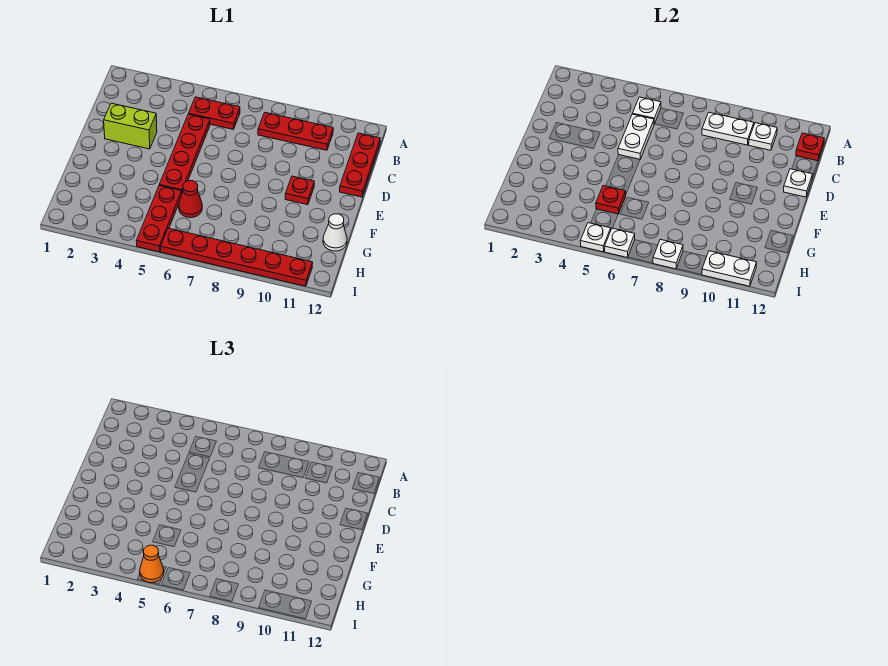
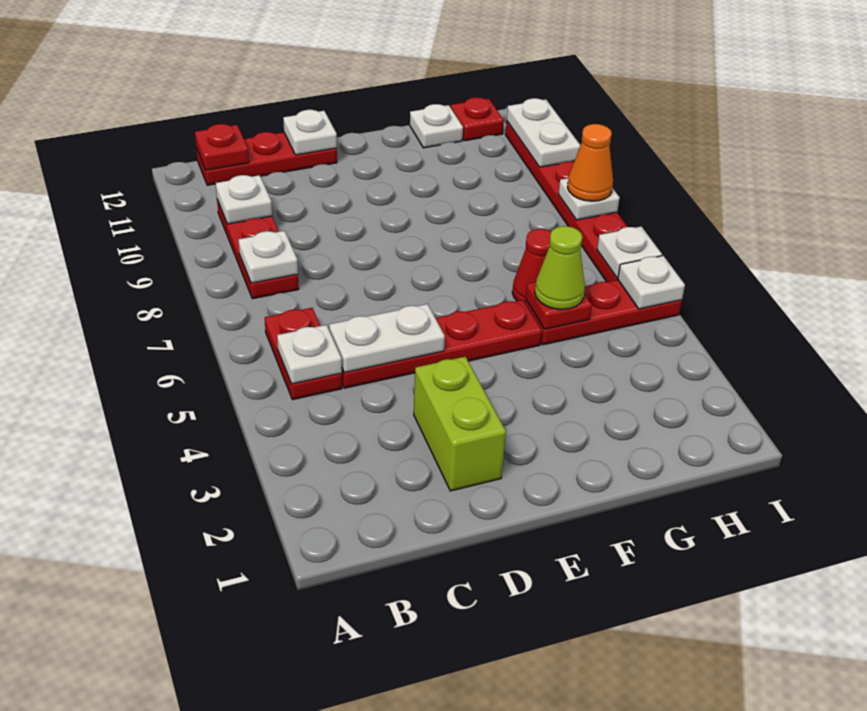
white plate B8:B9 level 2 -> white plate B8 level 2
red plate E10 level 1 -> red plate H12 level 1
none -> lime cone G5 level 3
white cone G12 level 1 -> white plate G12 level 1
orange cone I5 level 3 -> orange cone I8 level 3

